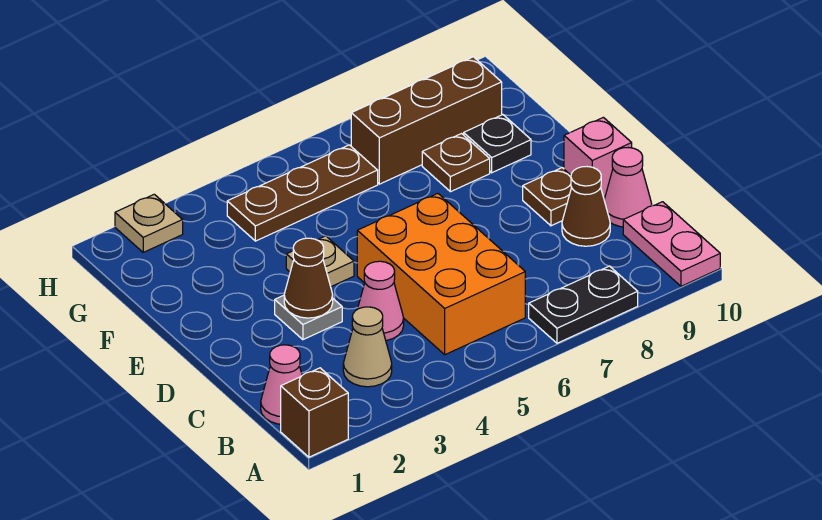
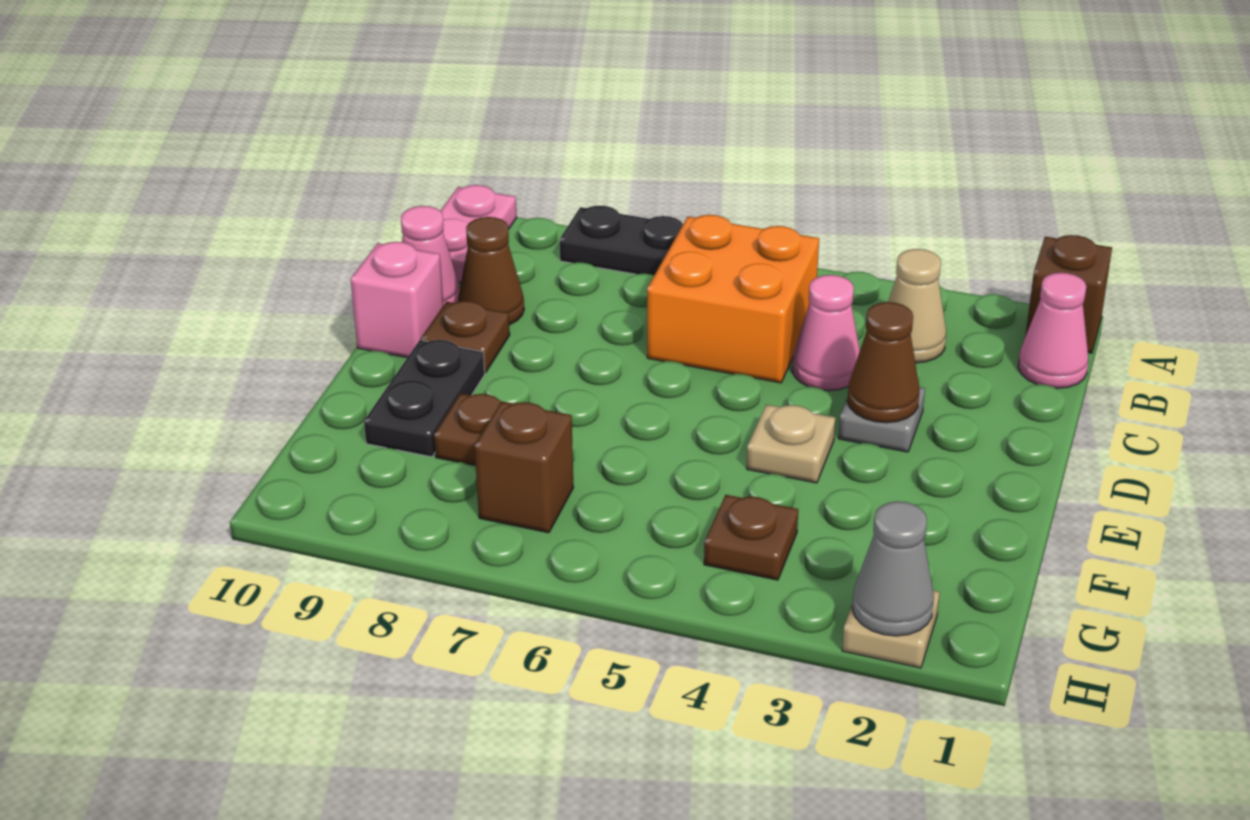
orange brick B5:D6 level 1 -> orange brick B5:C6 level 1
black plate F9 level 1 -> black plate E9:F9 level 1
brown plate G4:G6 level 1 -> brown plate G4 level 1
brown brick G7:G9 level 1 -> brown brick G7 level 1
none -> grey cone H2 level 2

